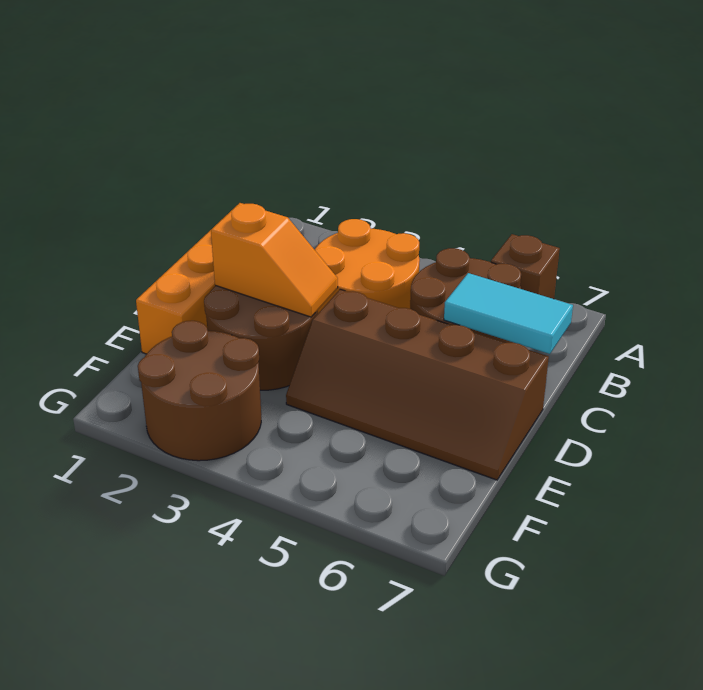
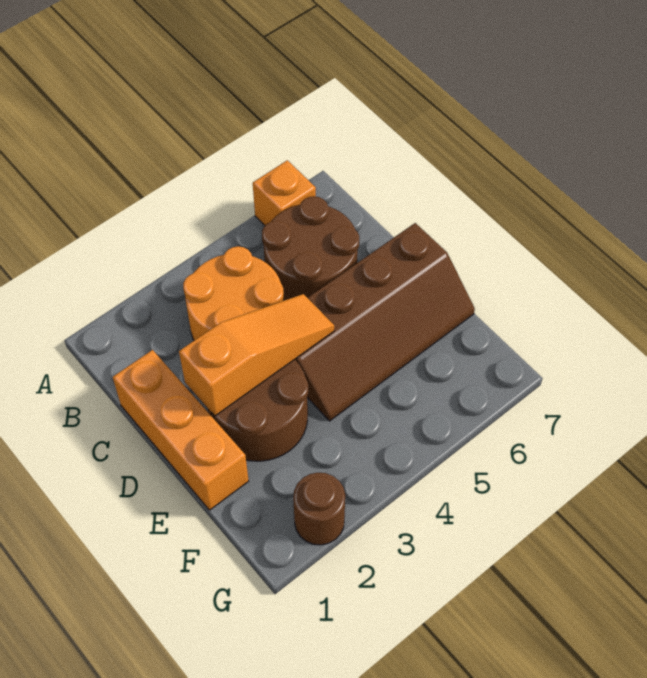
brown brick A6 level 1 -> orange brick A6 level 1
cyan tile C6:C7 level 2 -> none
orange slope D2:D3 level 2 top 2 -> orange slope D2:D4 level 2 top 2
brown round brick F2:G3 level 1 -> brown round brick G2 level 1

